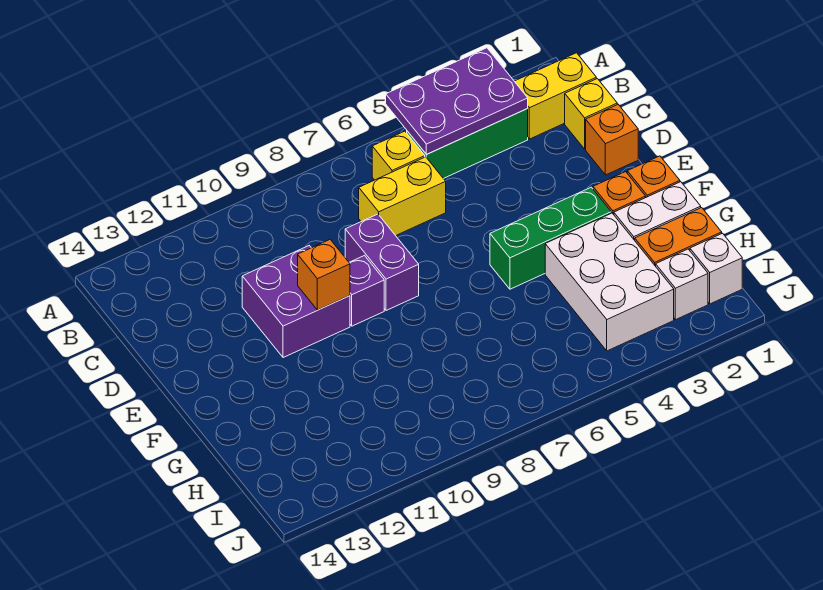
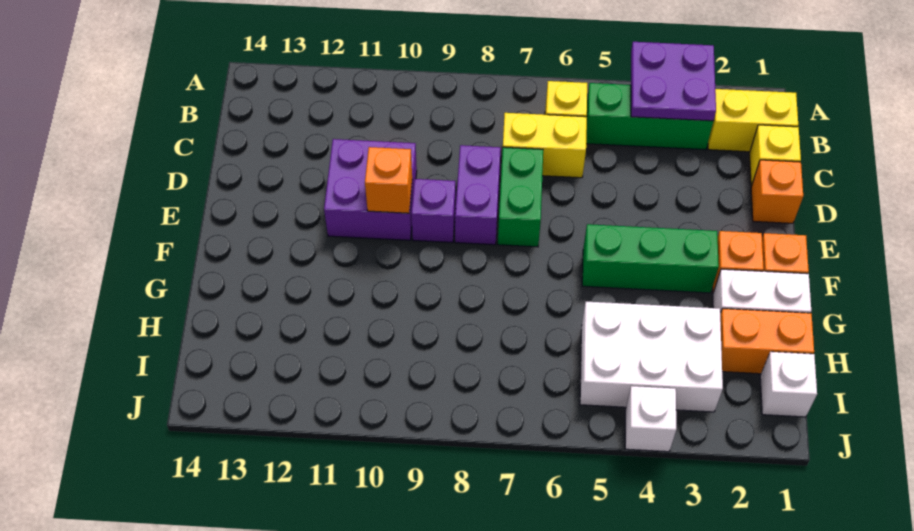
purple plate A3:B5 level 2 -> purple plate A3:B4 level 2
none -> green brick D7:E7 level 1
white brick G3:I4 level 1 -> white brick H3:I5 level 1
white brick I2 level 1 -> white brick J4 level 1

